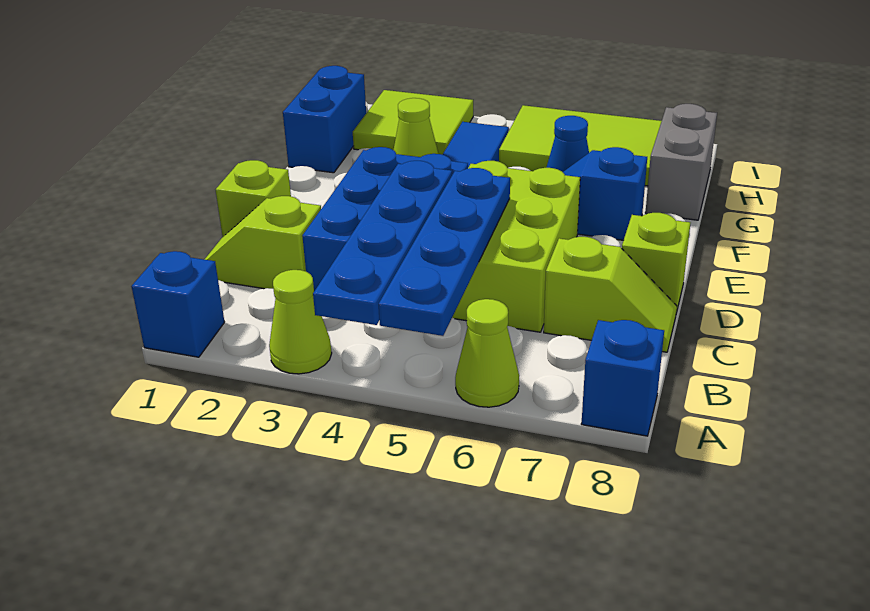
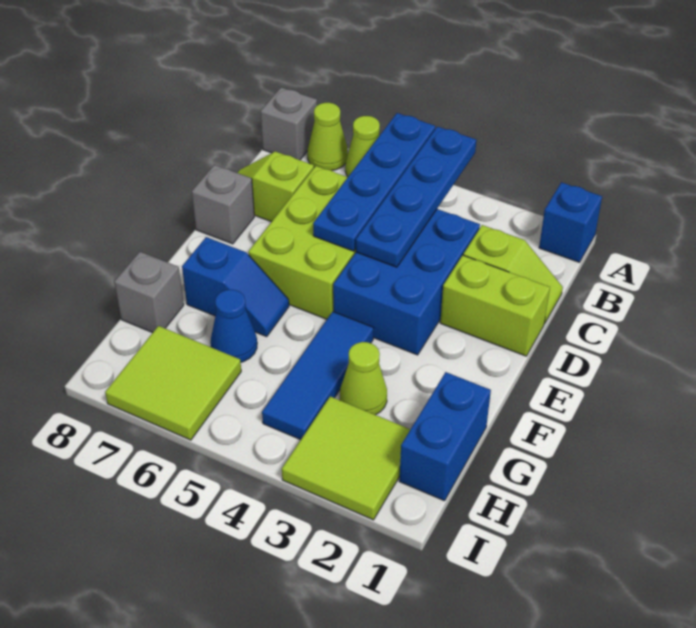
lime cone A3 level 1 -> lime cone A7 level 1
blue brick A8 level 1 -> grey brick A8 level 1
lime brick D1 level 1 -> lime brick D1:D2 level 1
lime brick D8 level 1 -> grey brick D8 level 1
grey brick G8:H8 level 1 -> grey brick G8 level 1
lime tile H5:I7 level 1 -> lime tile H6:I7 level 1

